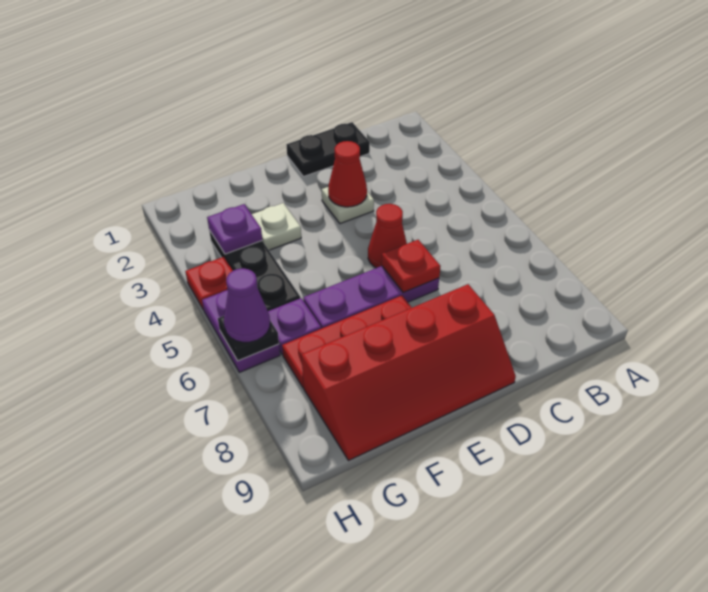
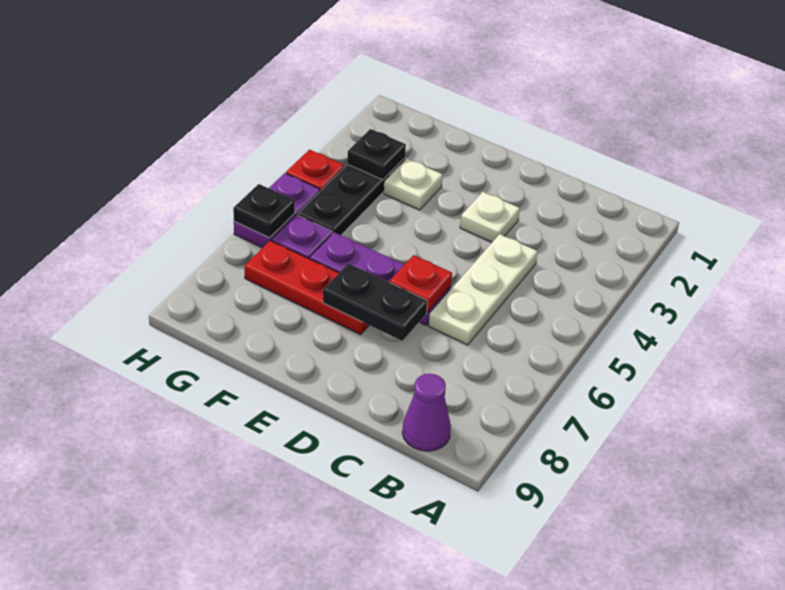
black plate C1:D1 level 1 -> black plate D7:E7 level 2
none -> white plate C4:C6 level 1
red cone D3 level 2 -> none
red cone D5 level 1 -> none
red slope D8:G9 level 1 top 8 -> none
purple plate G3 level 2 -> black plate G3 level 2
purple cone H6 level 3 -> purple cone B9 level 1

